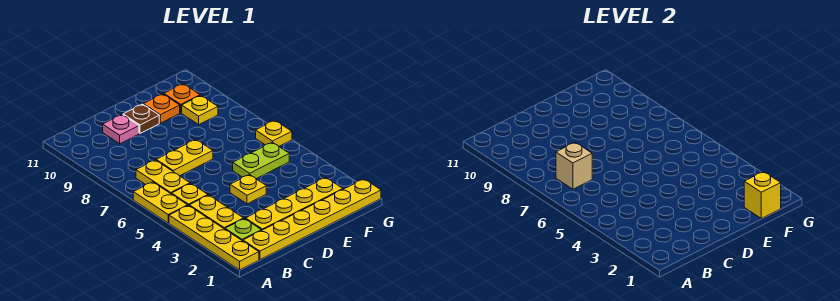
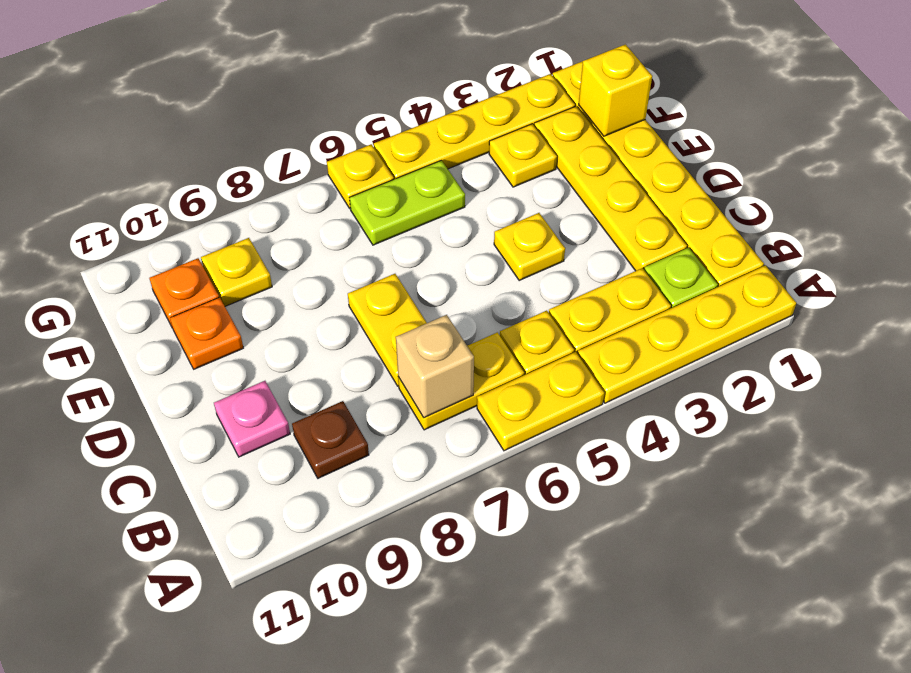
brown plate D10 level 1 -> brown plate B9 level 1
lime plate E5:F5 level 1 -> lime plate F5:F6 level 1
none -> yellow plate F3 level 1
none -> yellow plate G2:G5 level 1

